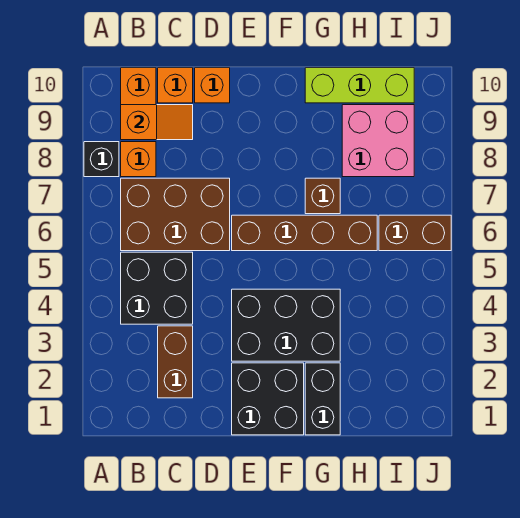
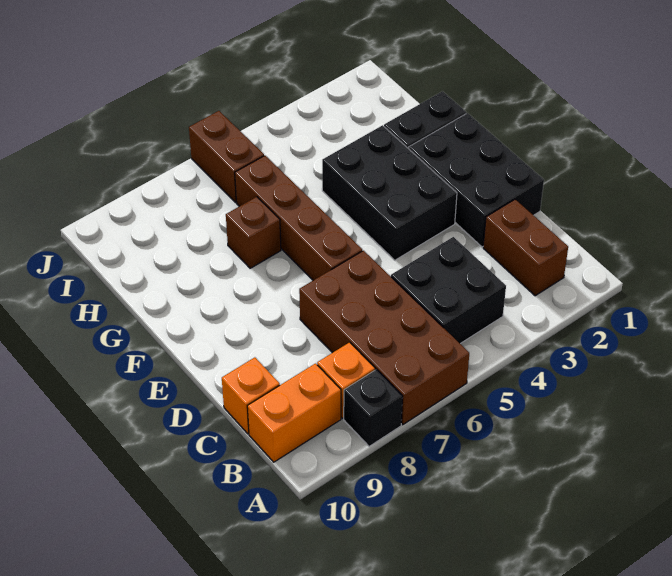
brown brick B6:D7 level 1 -> brown brick A6:D7 level 1
orange slope B9:C9 level 2 top B -> none
brown brick C2:C3 level 1 -> brown brick B2:C2 level 1
orange brick D10 level 1 -> none
black brick E1:F2 level 1 -> black brick D1:F2 level 1
lime brick G10:I10 level 1 -> none
pink brick H8:I9 level 1 -> none

